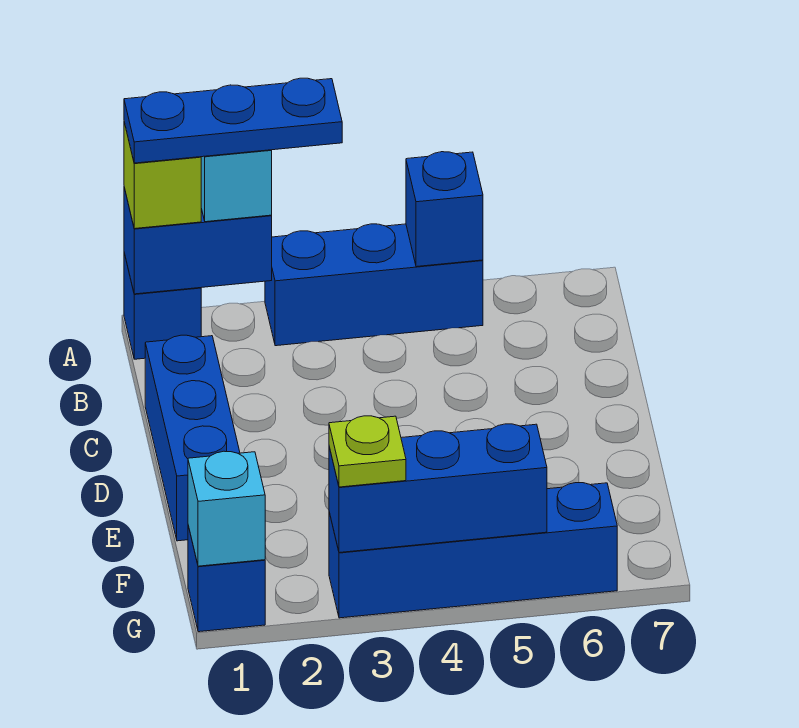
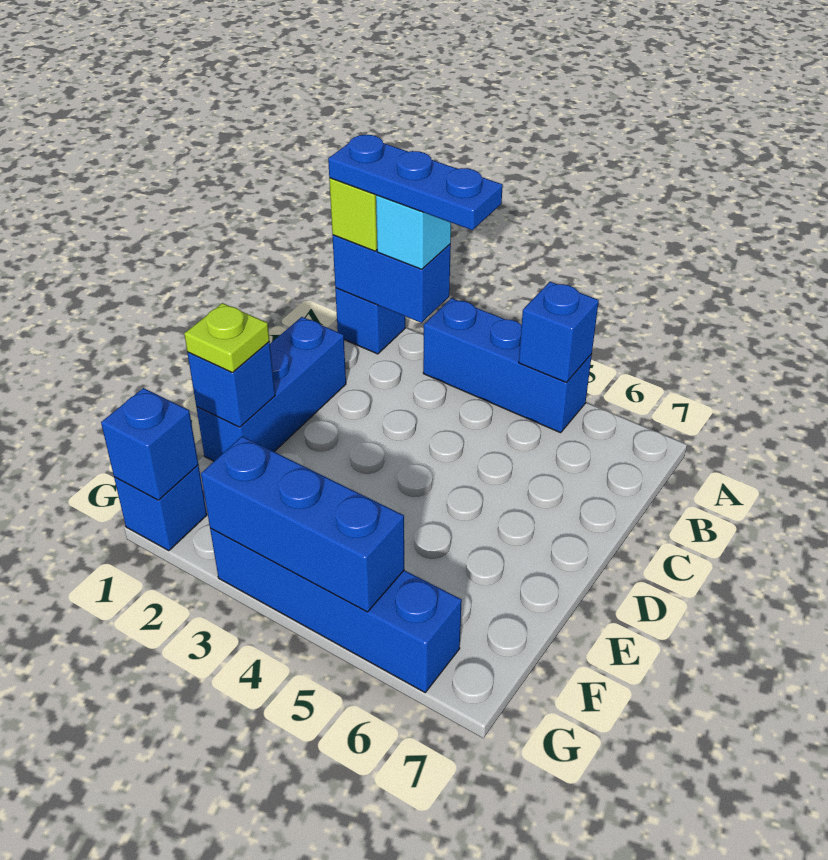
none -> blue brick E1 level 2
cyan brick G1 level 2 -> blue brick G1 level 2
lime plate G3 level 3 -> lime plate E1 level 3

